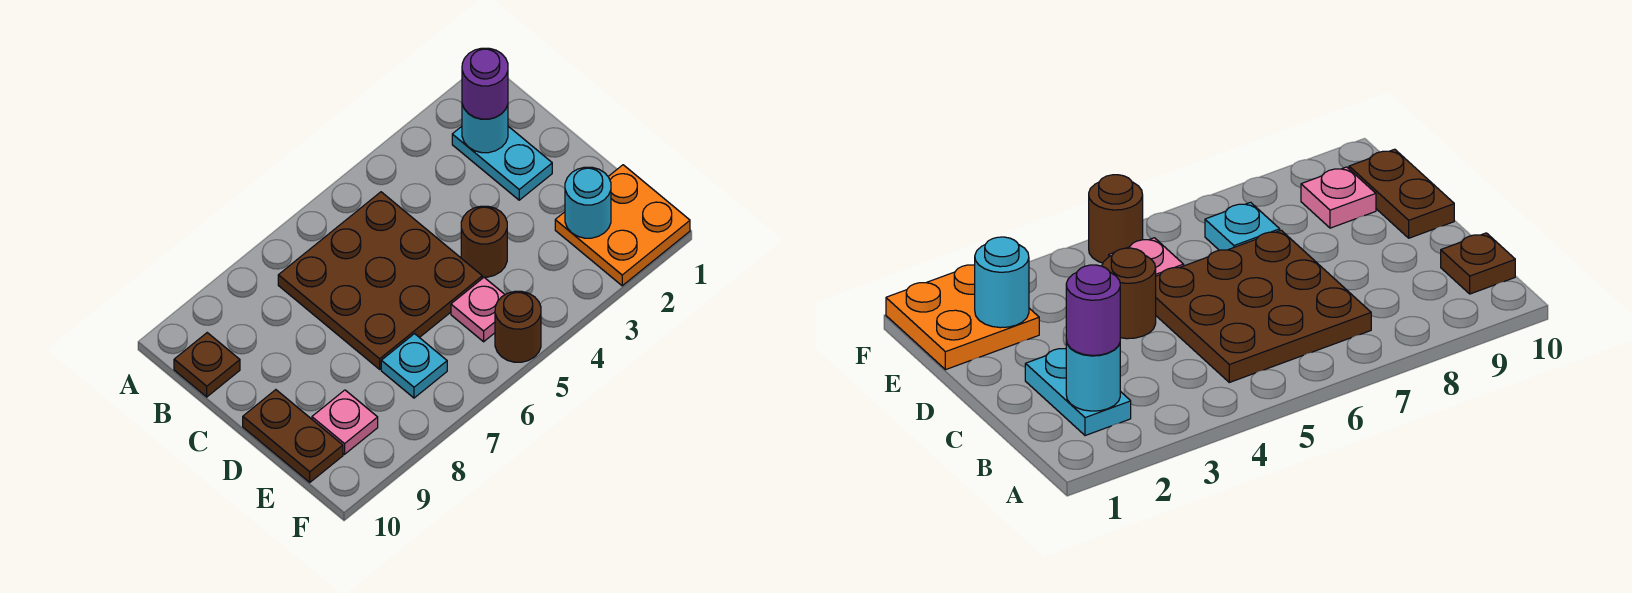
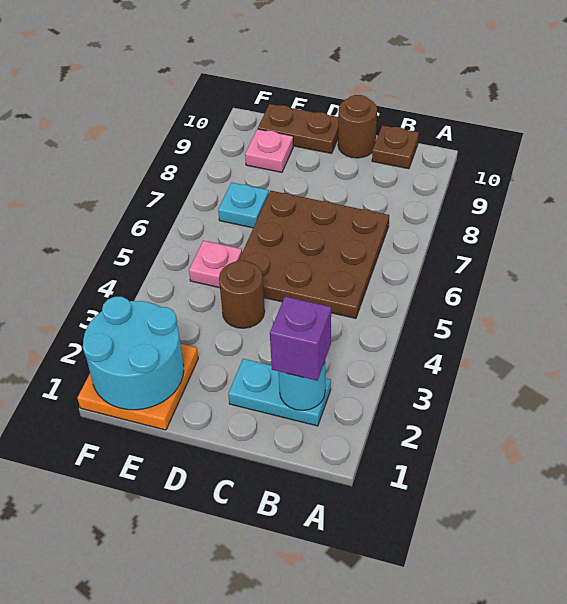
purple round brick B2 level 3 -> purple brick B2 level 3
cyan round brick E2 level 2 -> cyan round brick E1:F2 level 2
brown round brick F5 level 1 -> brown round brick C10 level 1

